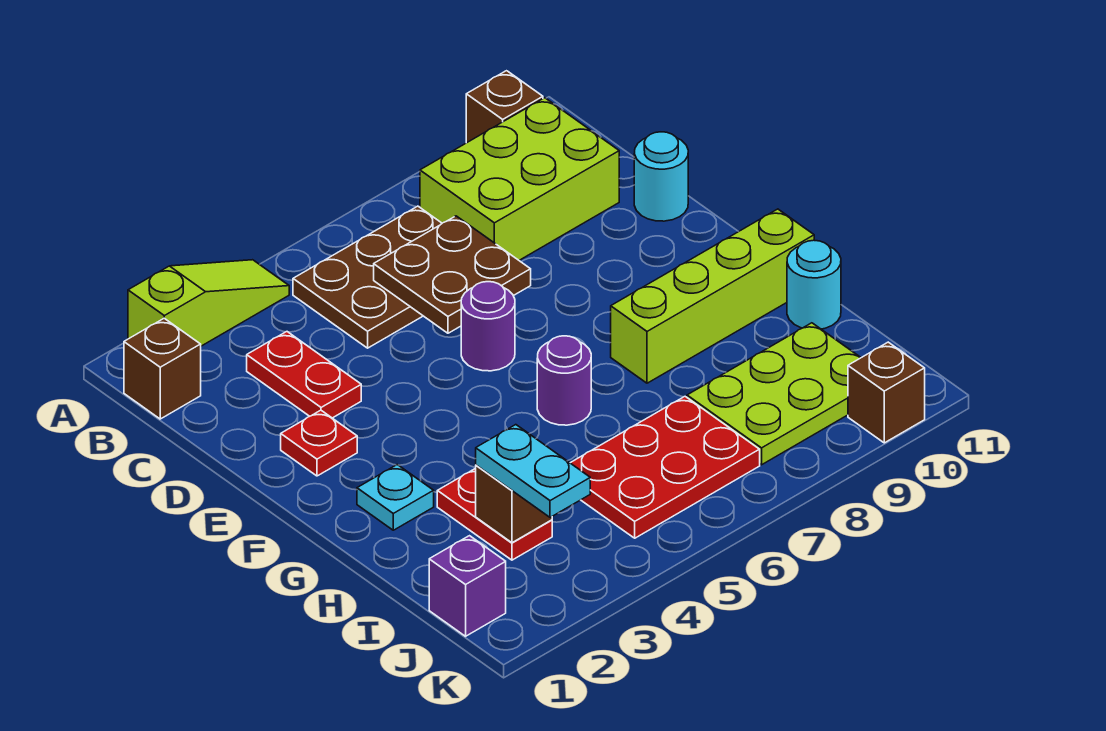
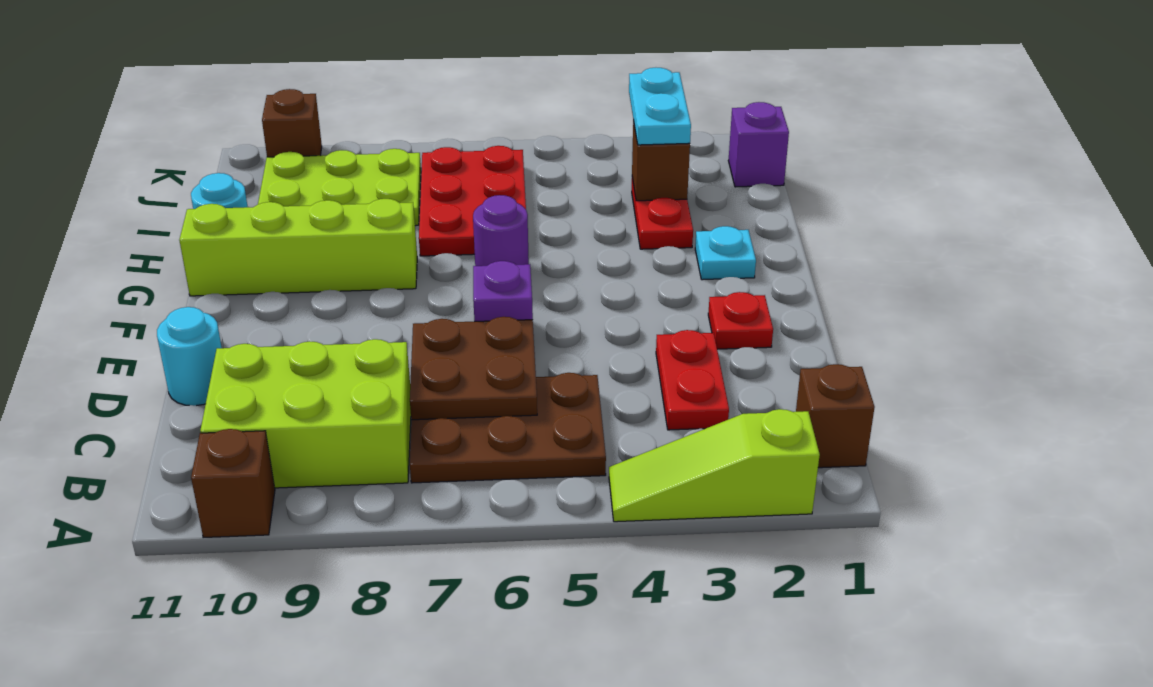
purple round brick E6 level 1 -> purple brick E6 level 1
red plate I5:J7 level 1 -> red plate H6:J7 level 1

